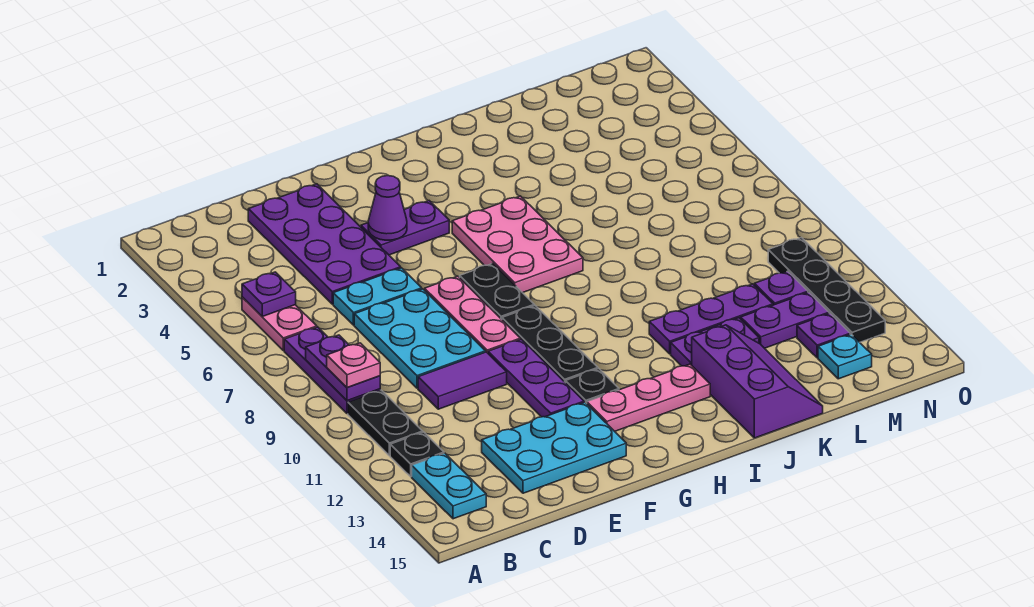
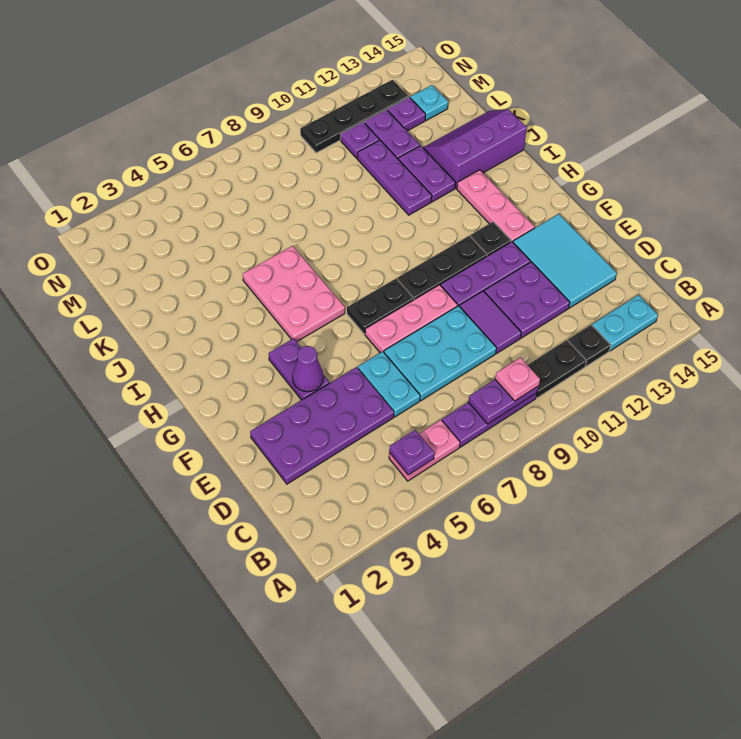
none -> purple plate D11:E12 level 1
cyan plate D13:F14 level 1 -> cyan tile D13:F14 level 1
pink plate H5:I7 level 1 -> pink plate H5:J6 level 1

